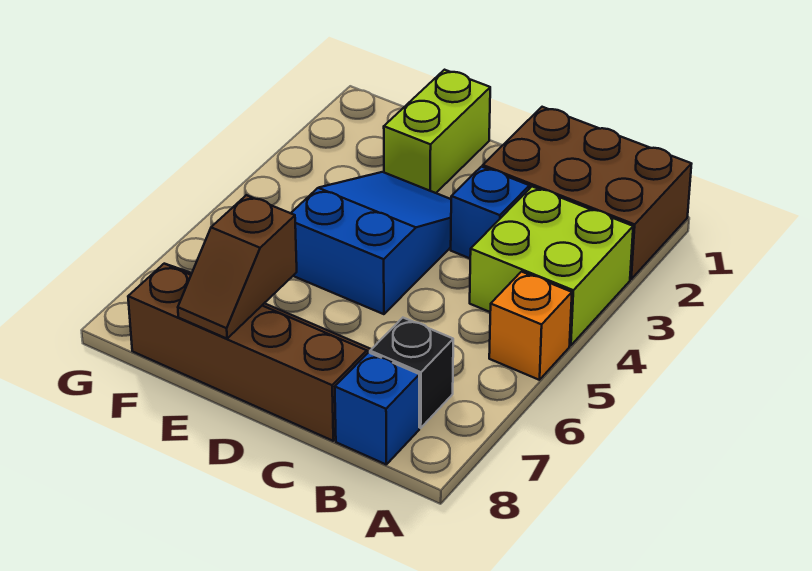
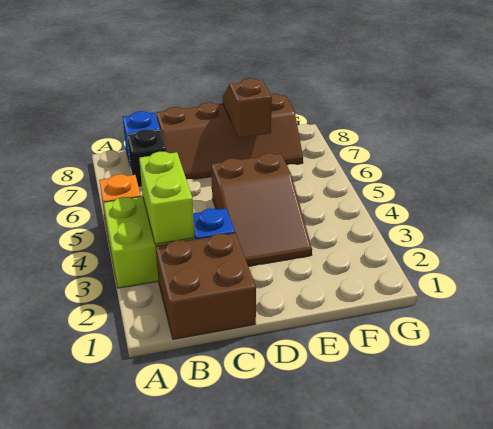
brown brick A1:C2 level 1 -> brown brick B1:C2 level 1
blue slope D3:E5 level 1 top 5 -> brown slope D3:E5 level 1 top 5
lime brick E1:E2 level 1 -> lime brick B3:B4 level 2

